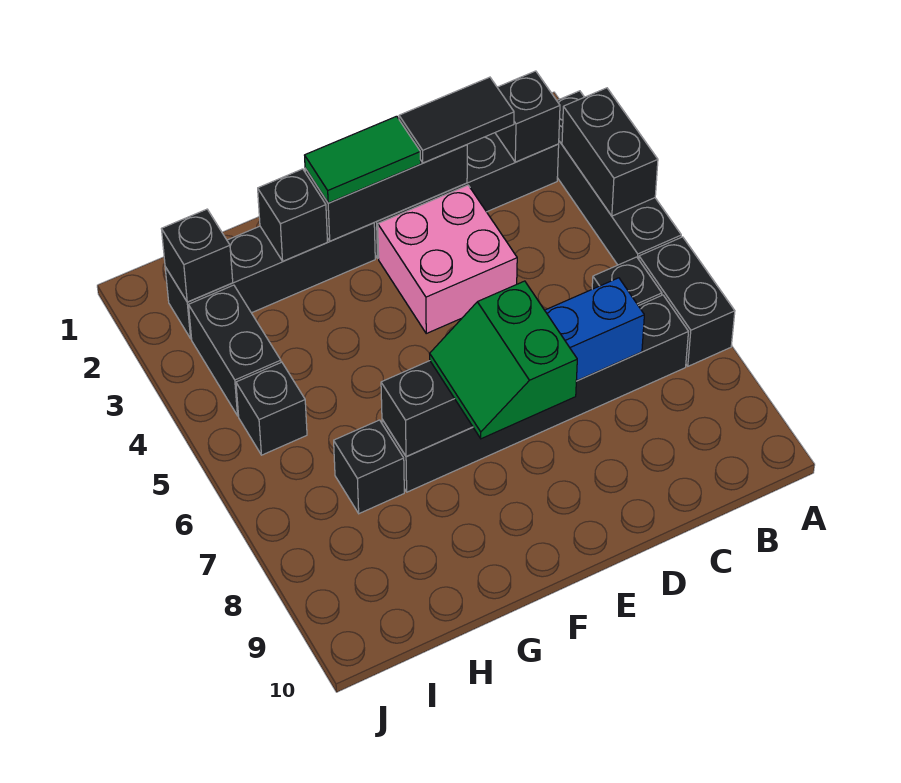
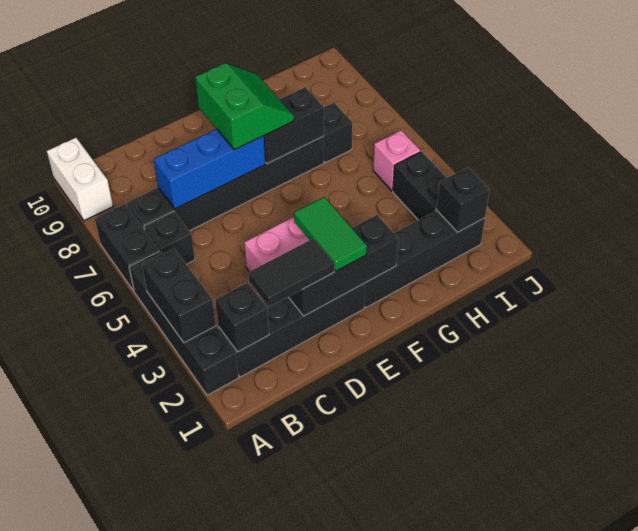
none -> white brick A9:A10 level 1
green tile E2:F2 level 3 -> green tile E2:E3 level 3
black brick G2 level 2 -> none
black brick I5 level 1 -> pink brick I5 level 1

